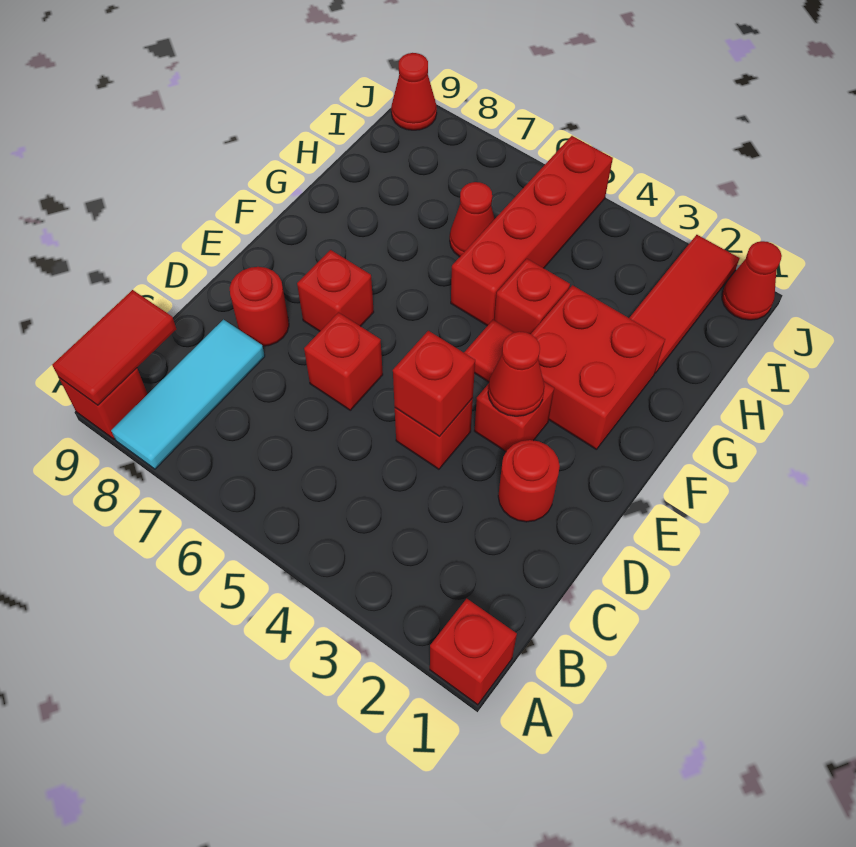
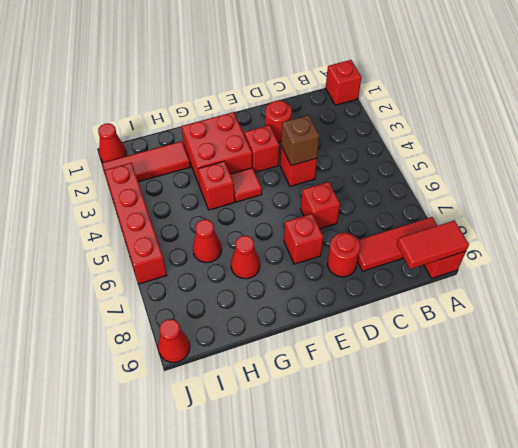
cyan tile A8:C8 level 1 -> red tile A8:C8 level 1
red brick D4 level 2 -> brown brick D4 level 2
red cone E3 level 2 -> red cone G7 level 1
red brick G5:J5 level 1 -> red brick J3:J6 level 1

